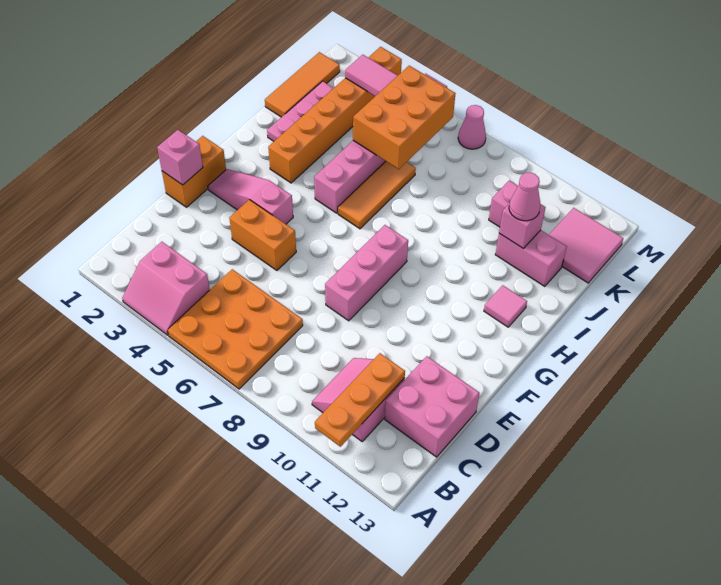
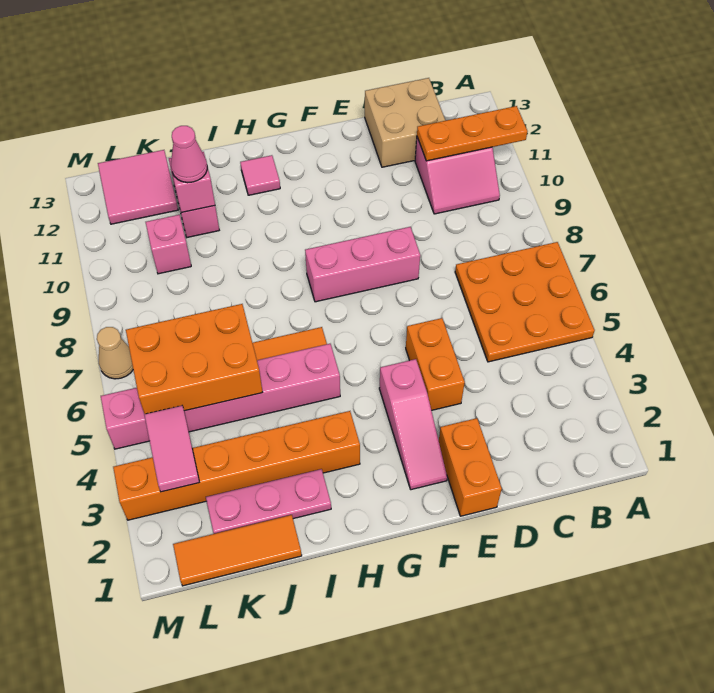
pink slope A3:B4 level 1 top B -> none
pink brick C12:D13 level 1 -> tan brick C12:D13 level 1
orange brick E1:F1 level 1 -> orange brick E1:E2 level 1
pink brick E1 level 2 -> none
pink cone M7 level 1 -> tan cone M7 level 1

